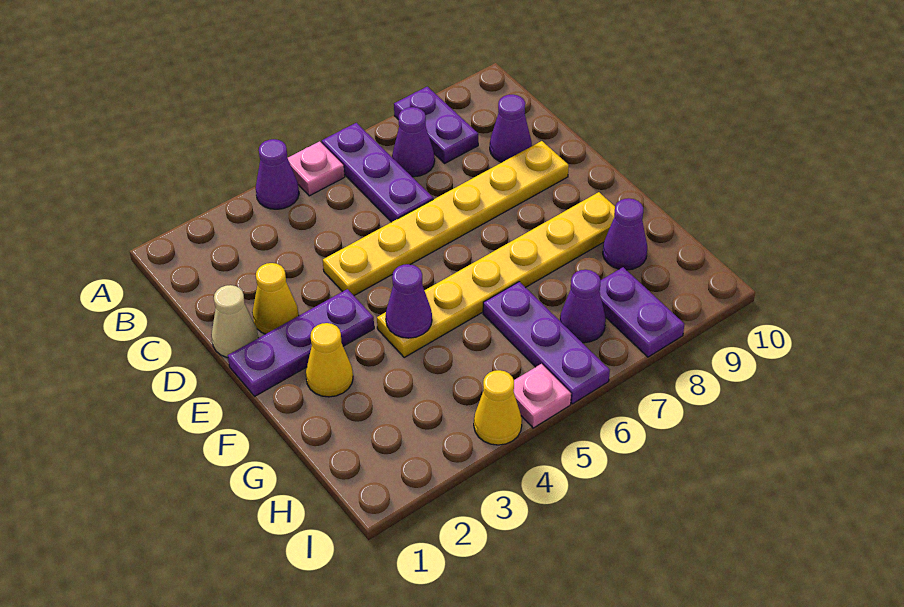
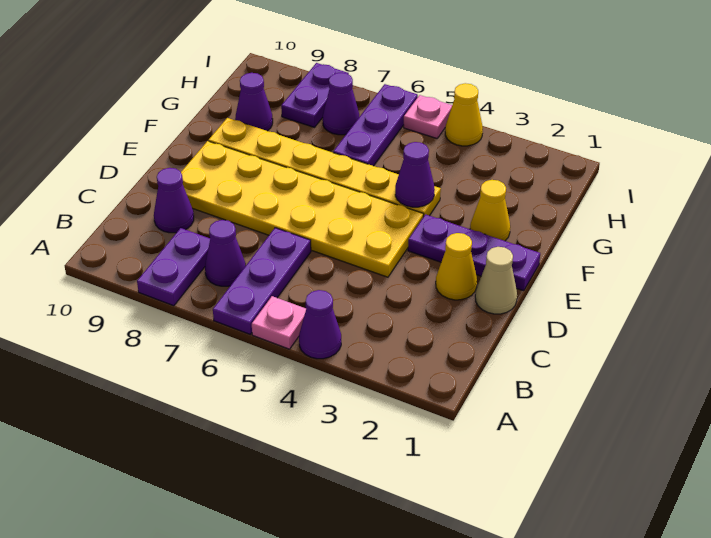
yellow plate D4:D9 level 1 -> yellow plate D4:E9 level 1

